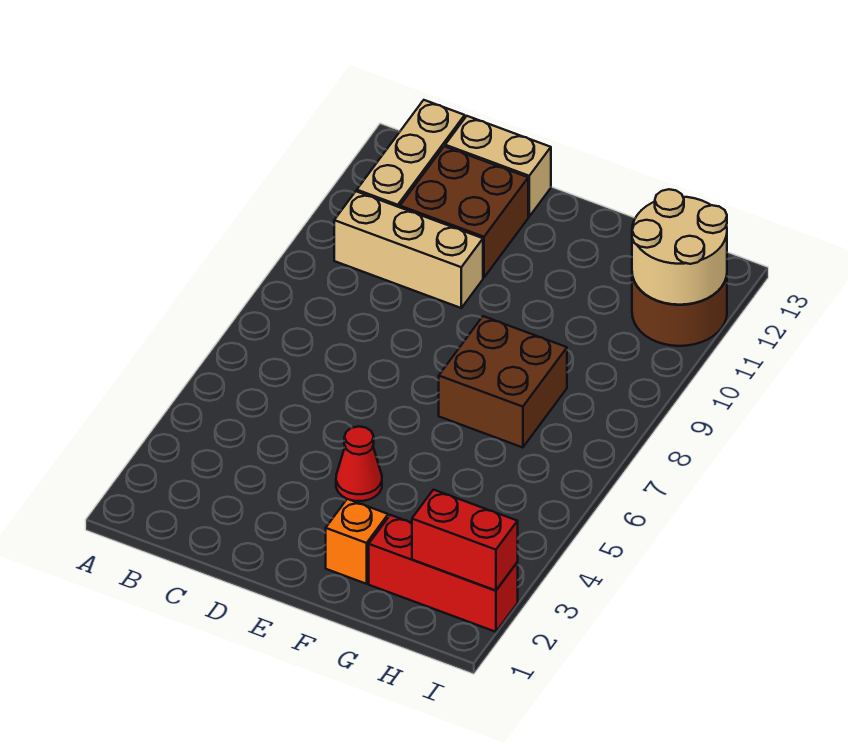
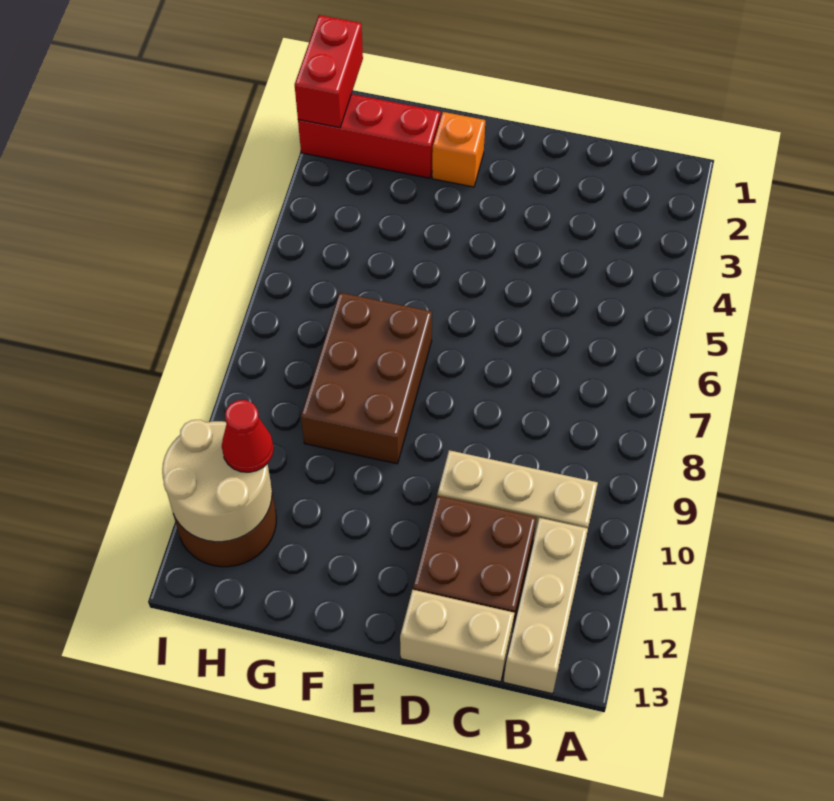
red cone E4 level 1 -> red cone H11 level 3
brown brick F7:G8 level 1 -> brown brick F7:G9 level 1
red brick H2:I2 level 2 -> red brick I1:I2 level 2

